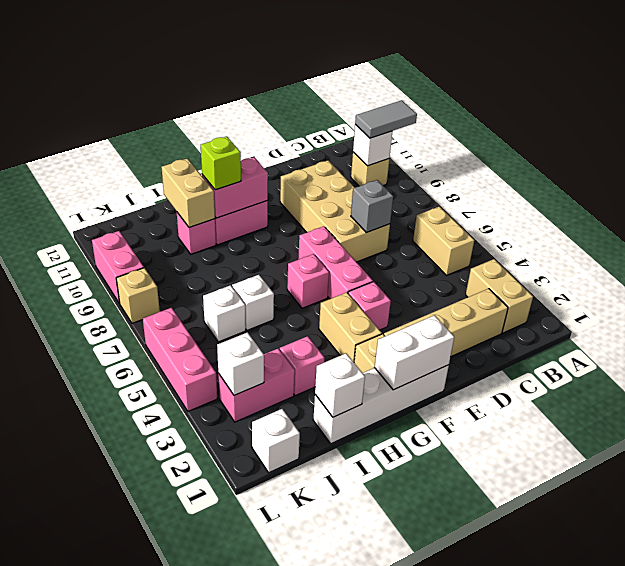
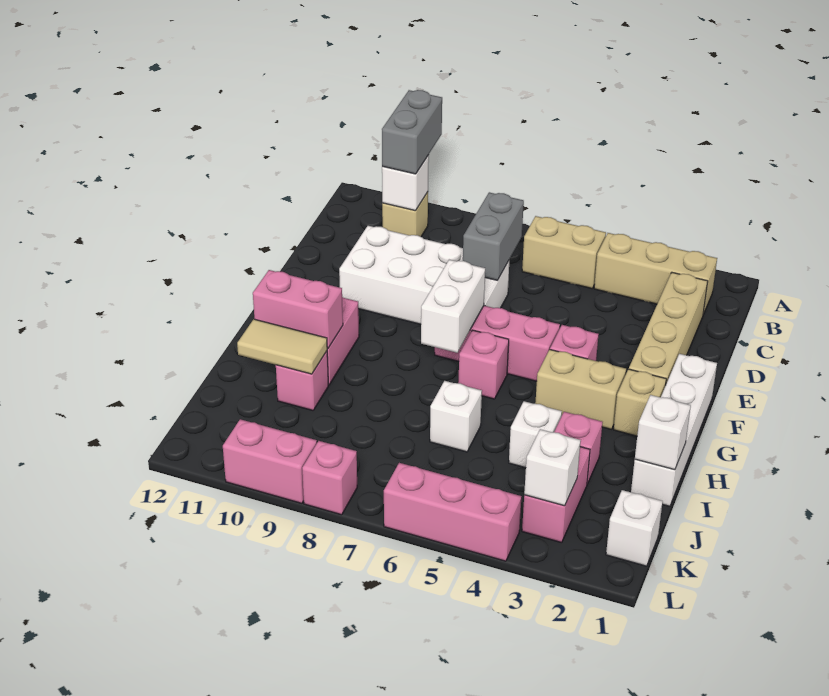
grey tile A10:B10 level 3 -> grey brick A10:B10 level 3
tan brick B2:B3 level 1 -> tan brick B2:B4 level 1
tan brick D7:E10 level 1 -> white brick D7:E10 level 1
grey brick D7 level 2 -> grey brick C7:D7 level 2
white brick F1:G1 level 2 -> white brick F7:G7 level 2
pink brick G10:H10 level 2 -> pink brick H10:H11 level 2
lime brick H10 level 3 -> none
tan brick I10:I11 level 2 -> tan tile I10:I11 level 2
white brick J6 level 1 -> white brick I4 level 1
tan brick L8 level 1 -> pink brick L8 level 1

